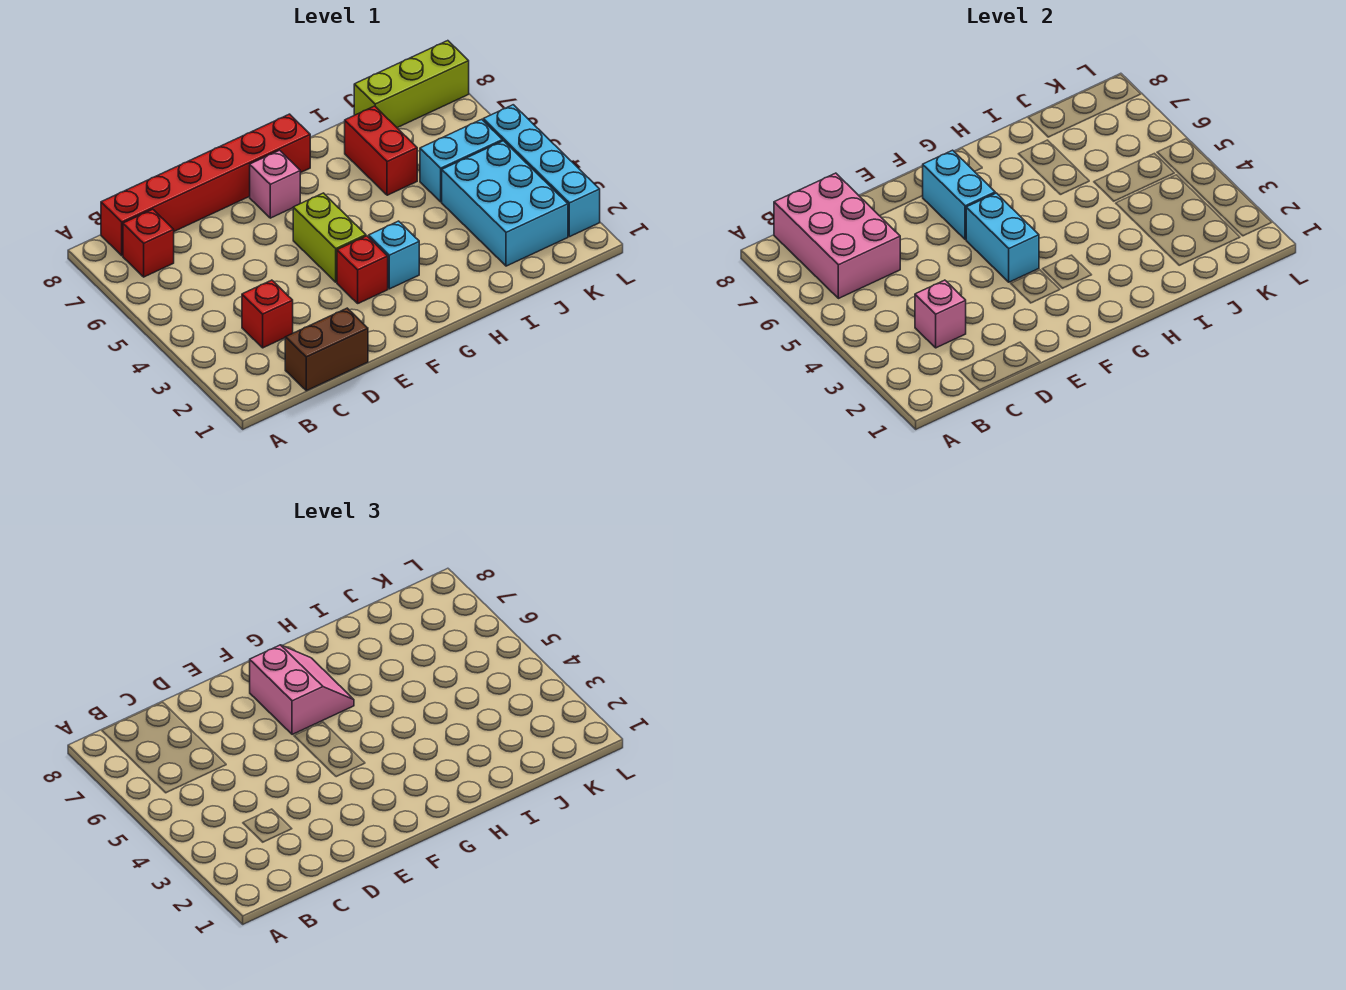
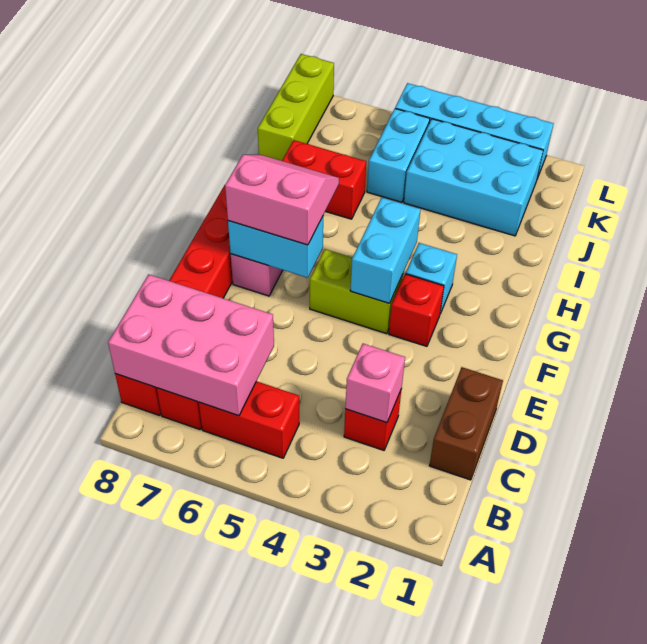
none -> red brick B5:B6 level 1
cyan brick F4:F5 level 2 -> cyan brick F4:G4 level 2

